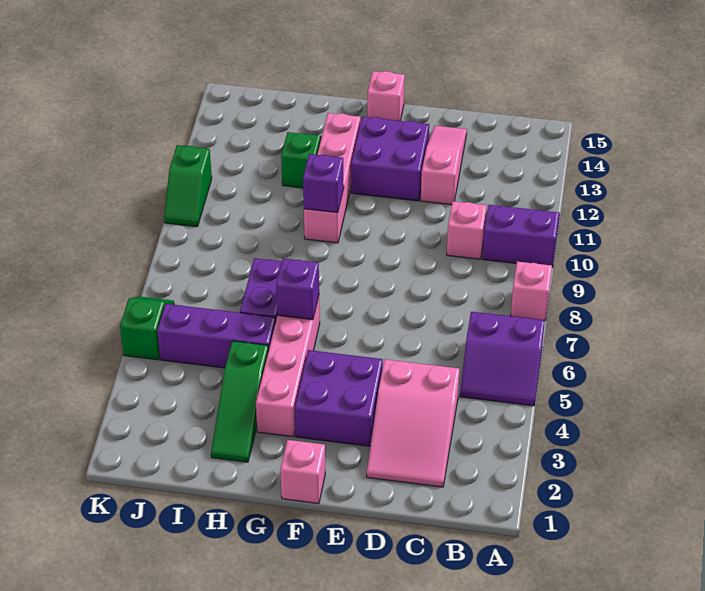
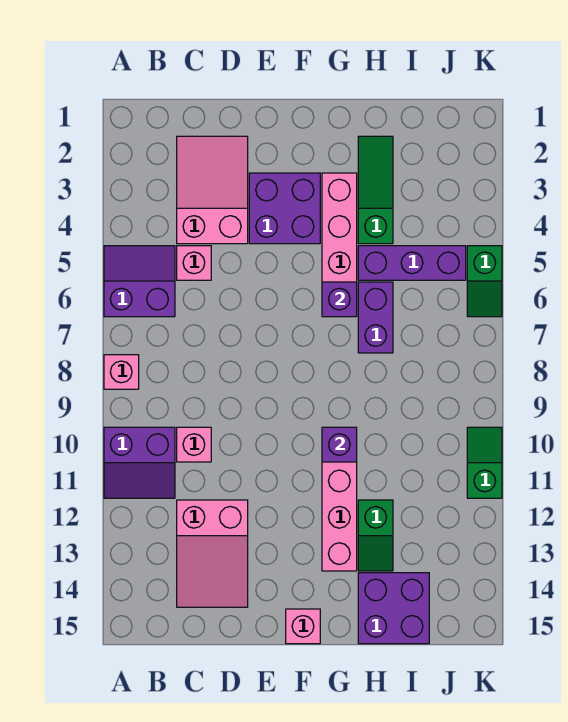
pink slope D12:D14 level 1 top 12 -> pink slope C12:D14 level 1 top 12
purple brick E12:F13 level 1 -> purple brick H14:I15 level 1
pink brick F1 level 1 -> pink brick C5 level 1

